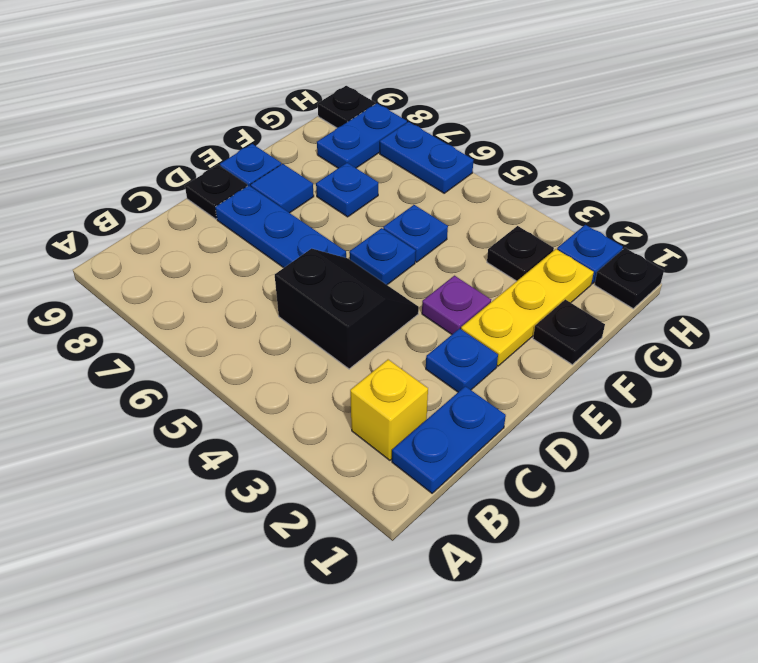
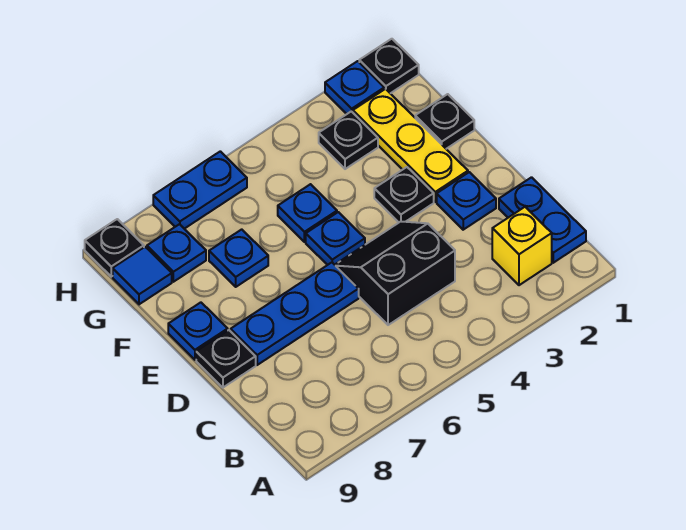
purple plate E3 level 1 -> black plate E3 level 1
blue tile E8 level 1 -> blue tile G9 level 1
blue plate G8:H8 level 1 -> blue plate G8 level 1

